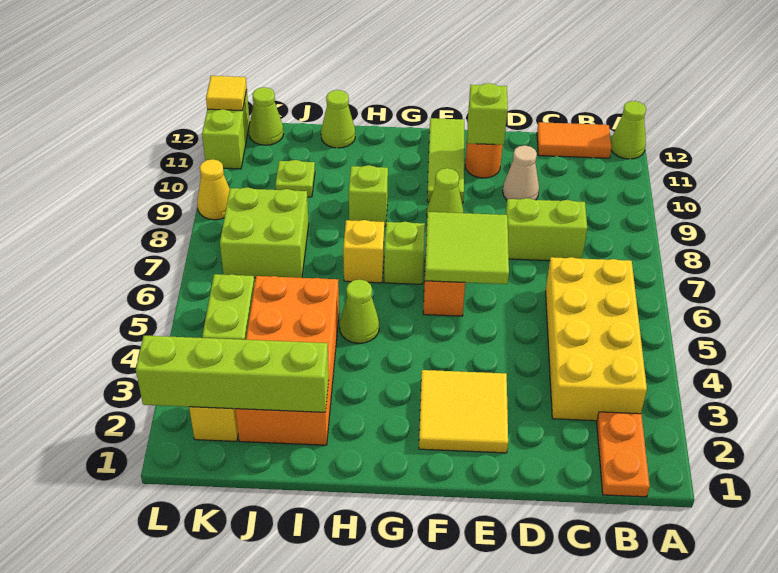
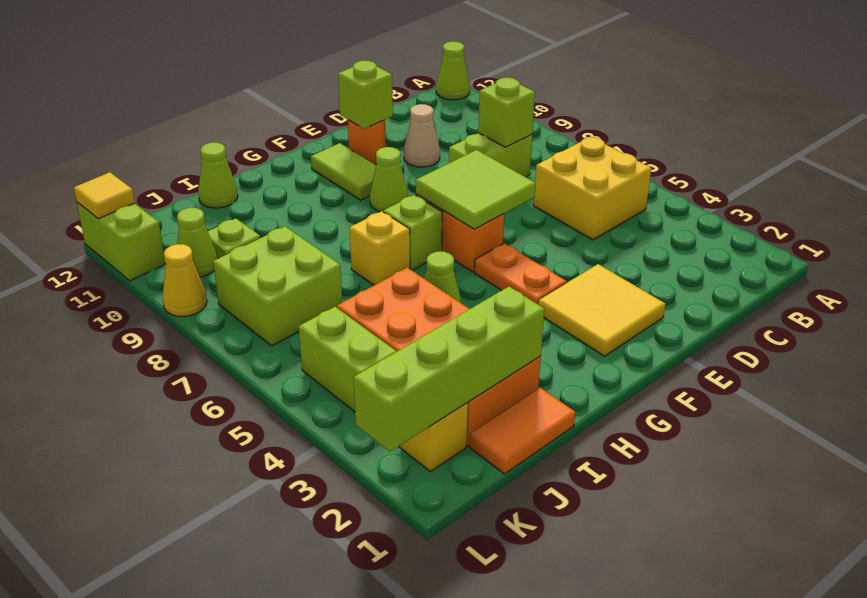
orange plate B1:B2 level 1 -> orange plate F4:F5 level 1
yellow brick B3:C6 level 1 -> yellow brick B5:C6 level 1
orange tile B12:C12 level 1 -> orange tile I1:J1 level 1
lime tile F10:F12 level 1 -> lime tile F10:F11 level 1
lime brick H9 level 1 -> lime brick C8 level 2
lime cone K12 level 1 -> lime cone K10 level 1

